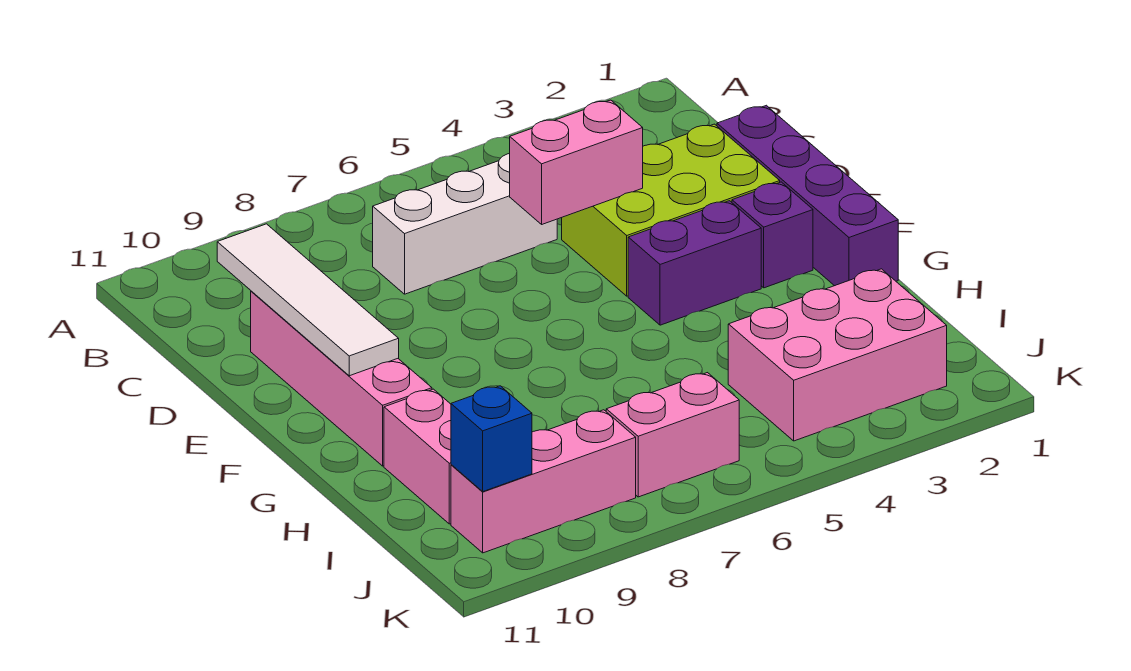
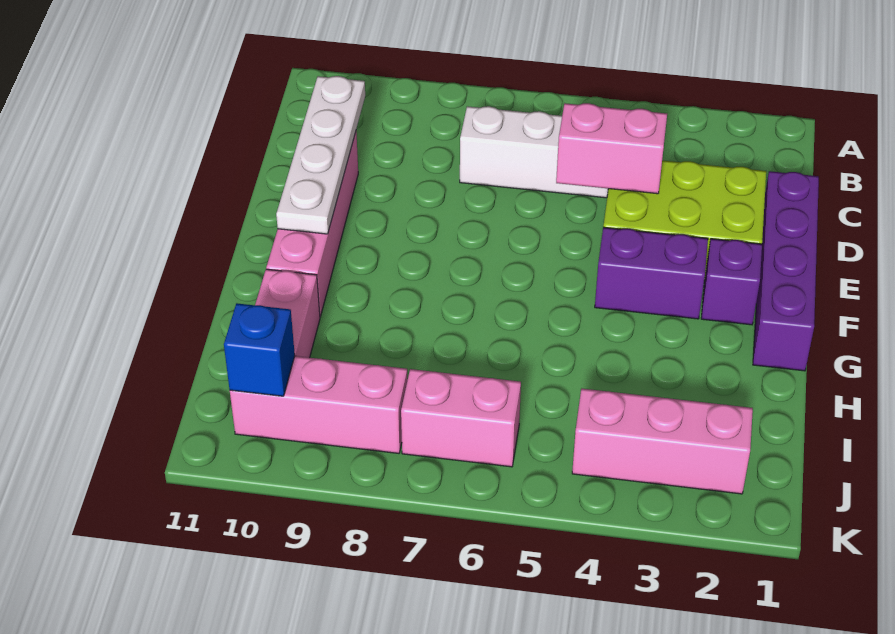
white tile C10:F10 level 2 -> white plate C10:F10 level 2
pink brick I2:J4 level 1 -> pink brick J2:J4 level 1

